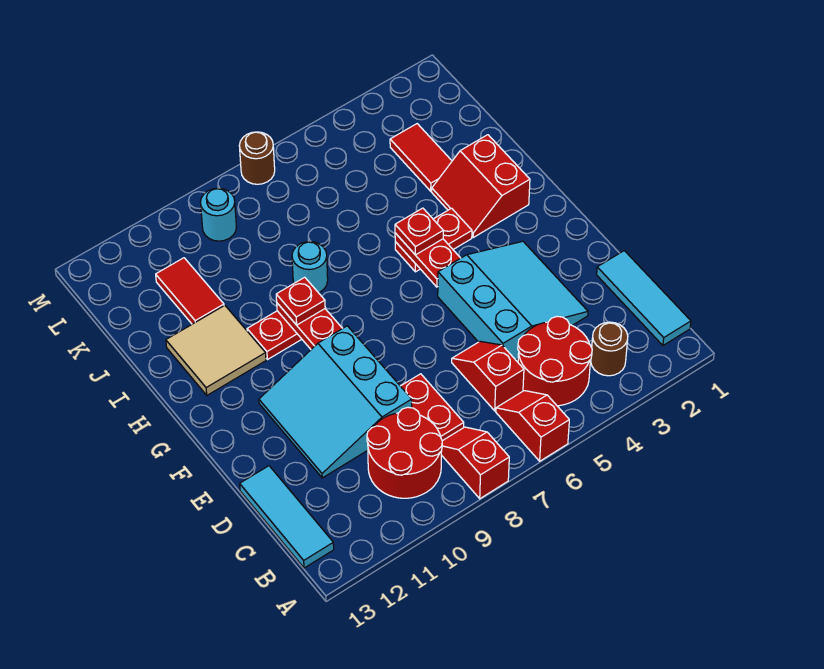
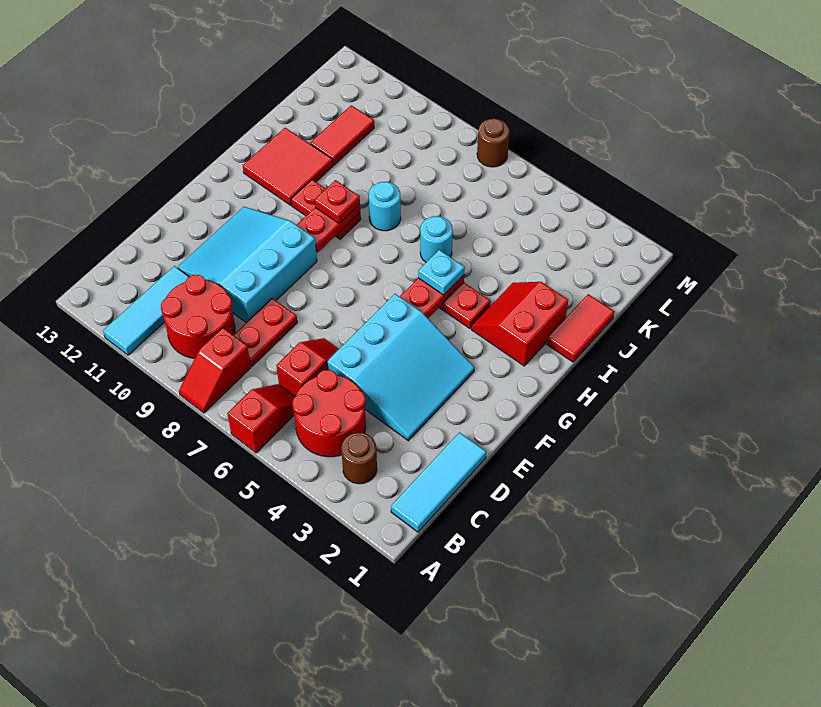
red slope A8:B8 level 1 top A -> red slope A8:B8 level 1 top B
cyan tile B13:D13 level 1 -> cyan tile A11:C11 level 1
red plate H5 level 3 -> cyan plate H5 level 3
tan tile H11:I12 level 1 -> red tile H11:I12 level 1
red tile J3:K3 level 1 -> red tile I1:J1 level 1
cyan round brick L9 level 1 -> cyan round brick I6 level 1

